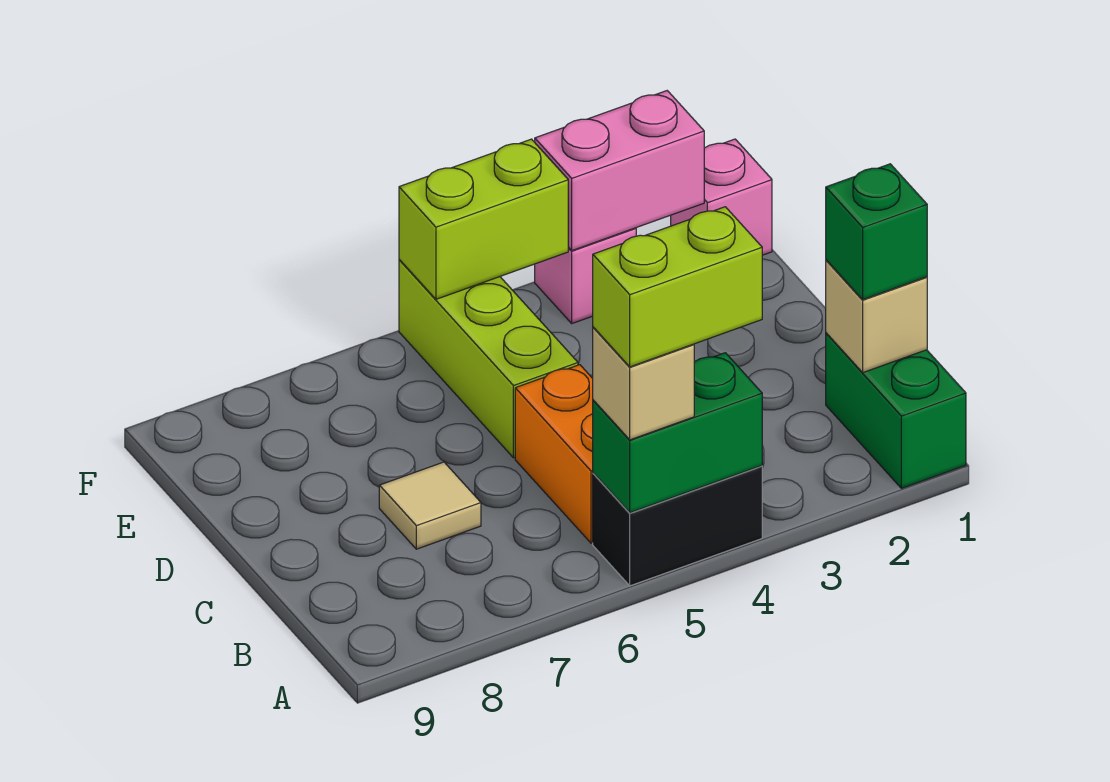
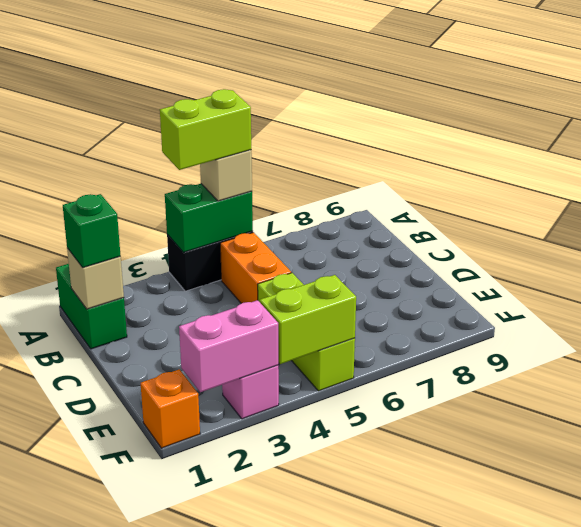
tan tile C7 level 1 -> none
pink brick F1 level 1 -> orange brick F1 level 1

